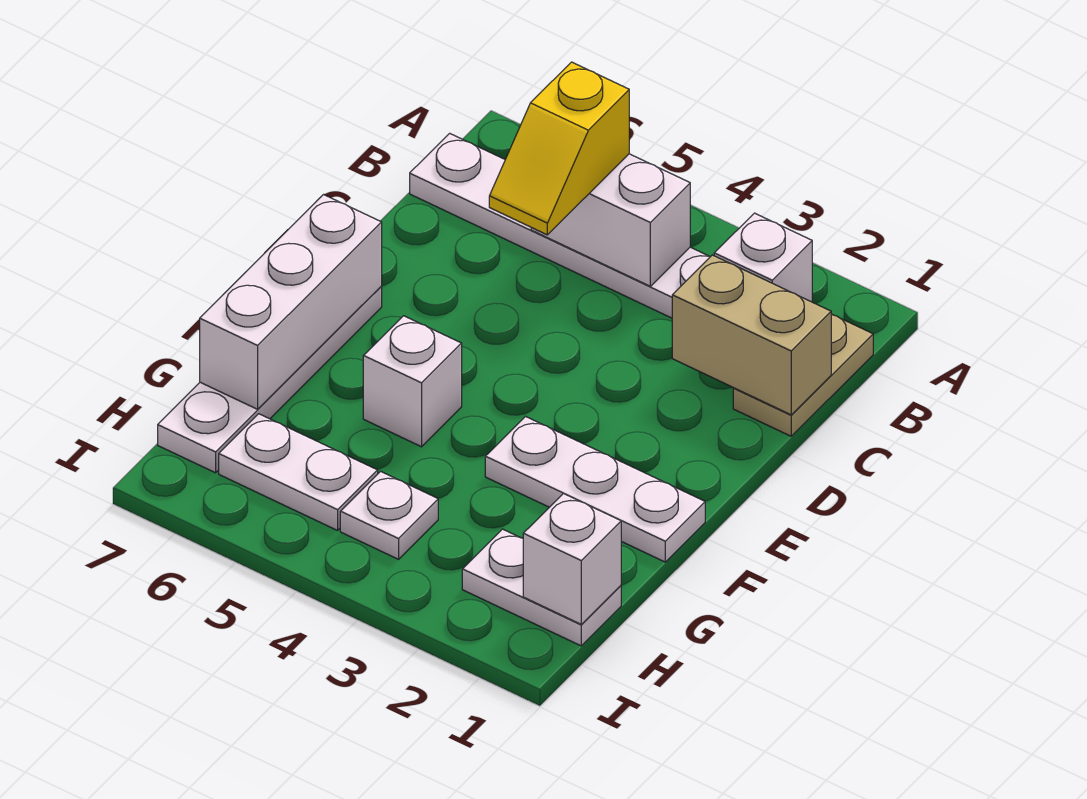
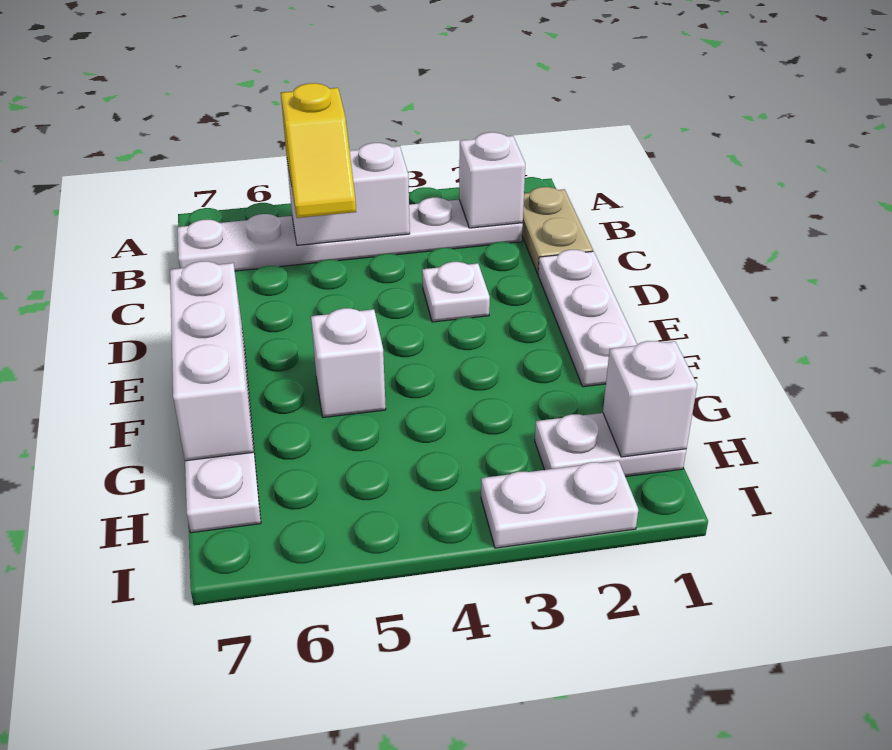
tan brick C1:C2 level 2 -> none
white plate F1:F3 level 1 -> white plate D1:F1 level 1
white plate H4 level 1 -> white plate D3 level 1
white plate H5:H6 level 1 -> white plate I2:I3 level 1

